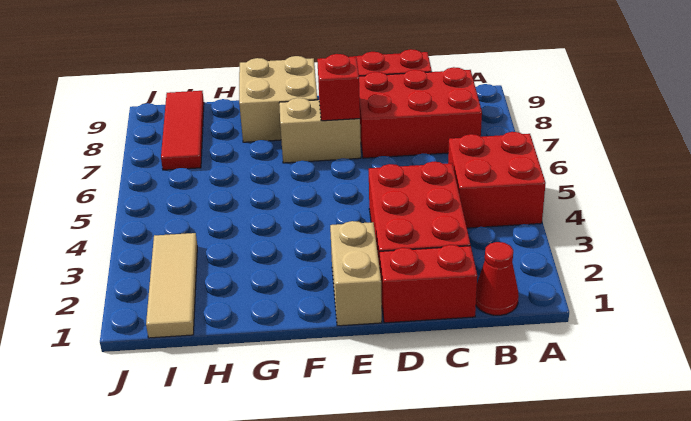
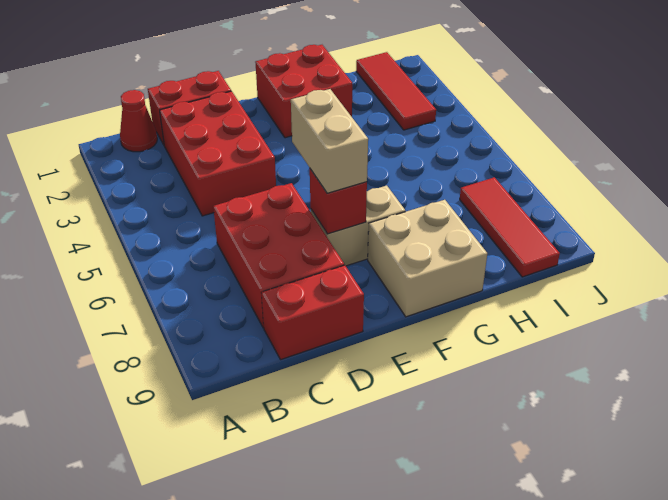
red brick A4:B5 level 1 -> red brick F1:G2 level 1
red brick B7:D8 level 1 -> red brick C6:D8 level 1
tan brick E1:E2 level 1 -> tan brick E6:E7 level 3
tan tile I1:I3 level 1 -> red tile I1:I3 level 1

